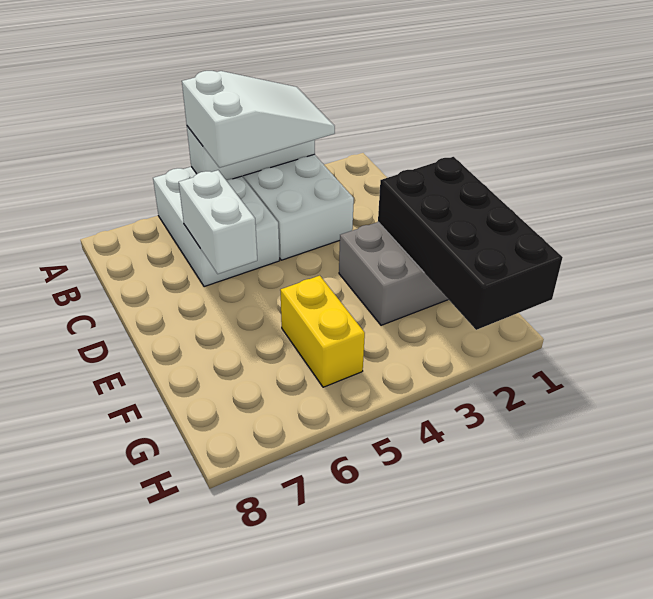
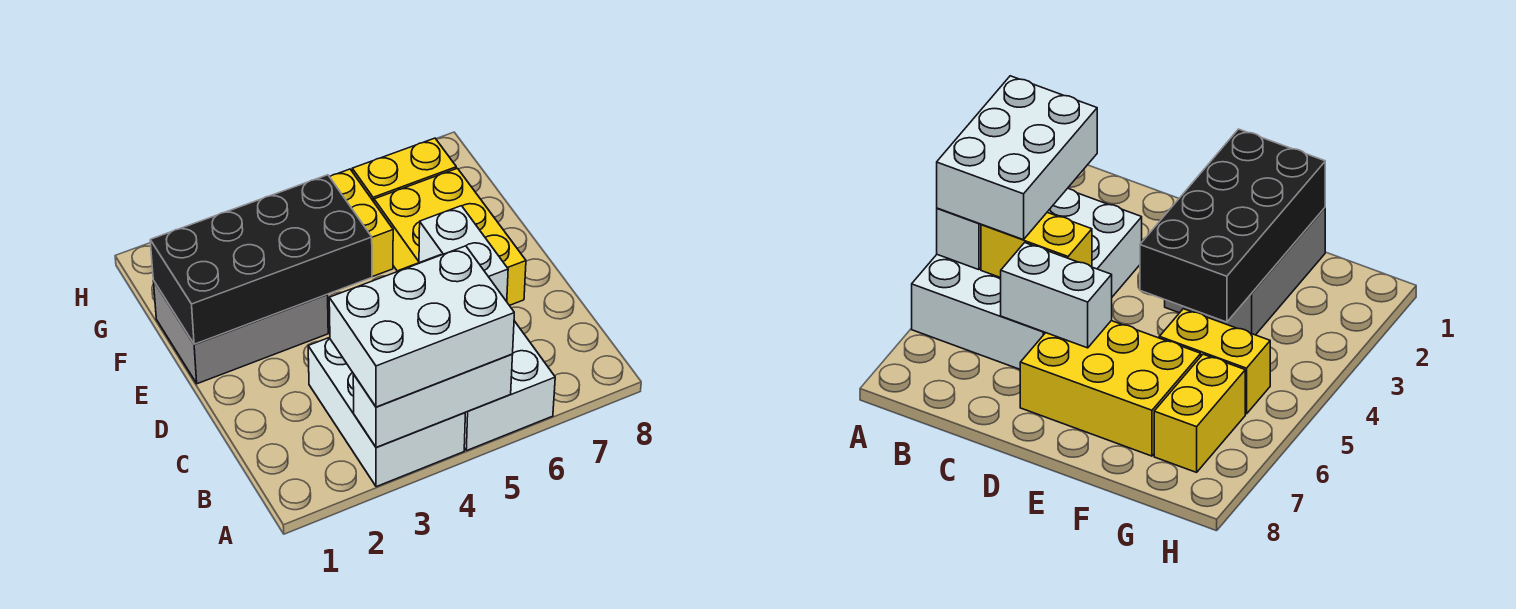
white slope A3:B5 level 3 top 5 -> white brick A3:B5 level 3
none -> yellow brick B5:C5 level 2
none -> yellow brick D6:F7 level 1
black brick E1:H2 level 2 -> black brick E1:F4 level 2
none -> yellow brick G6:G7 level 1

